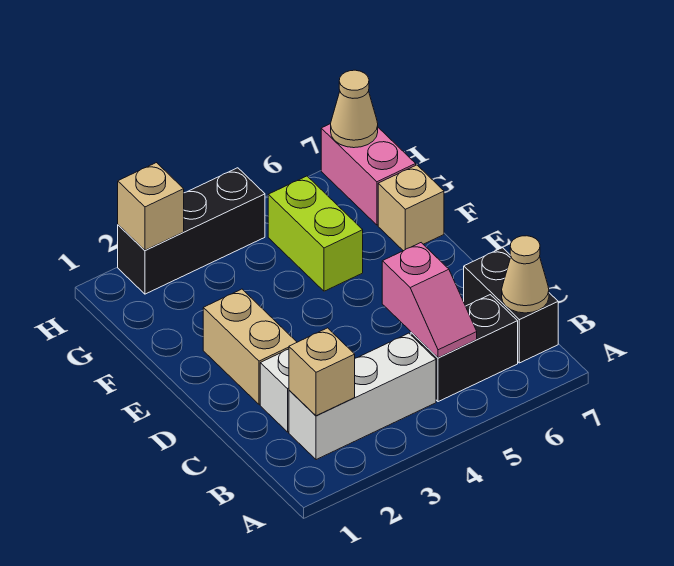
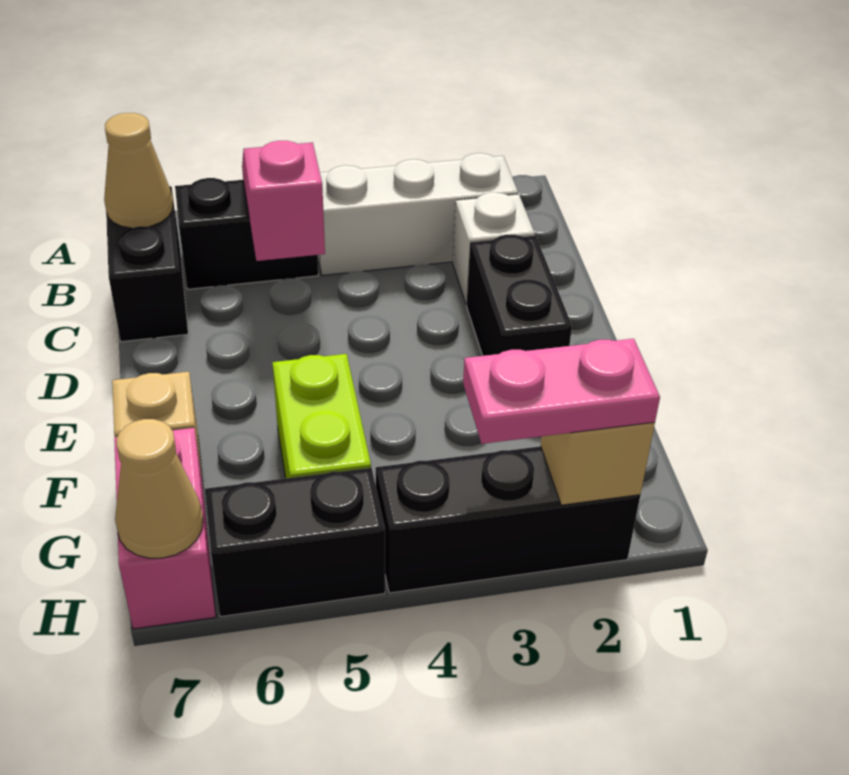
tan brick B2 level 2 -> none
tan brick D2:E2 level 1 -> black brick D2:E2 level 1
none -> pink plate H2:H3 level 3
none -> black brick H5:H6 level 1

